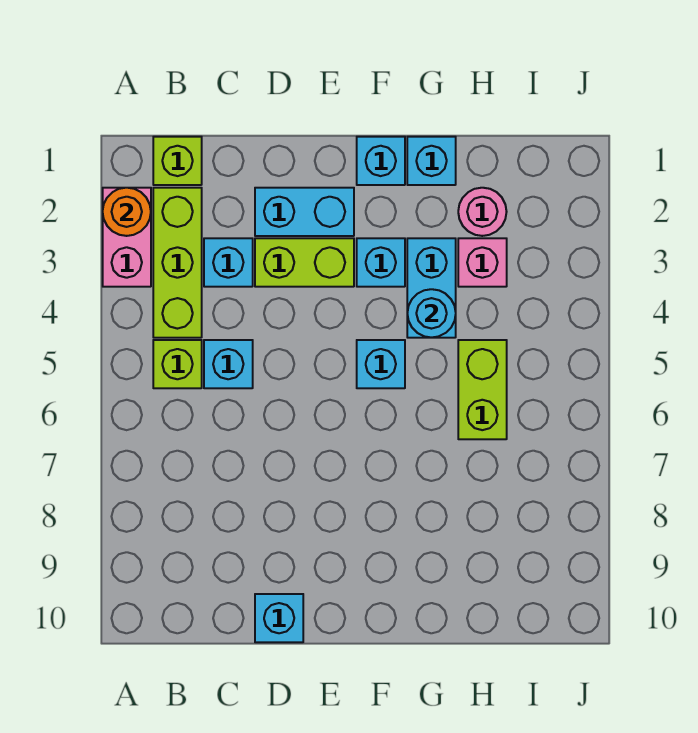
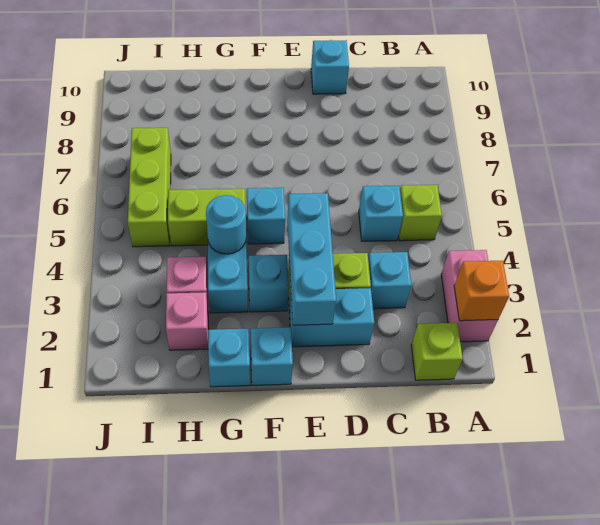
orange round brick A2 level 2 -> orange brick A2 level 2
lime brick B2:B4 level 1 -> lime brick I5:I7 level 1
none -> cyan brick E2:E4 level 2
pink round brick H2 level 1 -> pink brick H2 level 1
lime brick H5:H6 level 1 -> lime brick G5:H5 level 1

